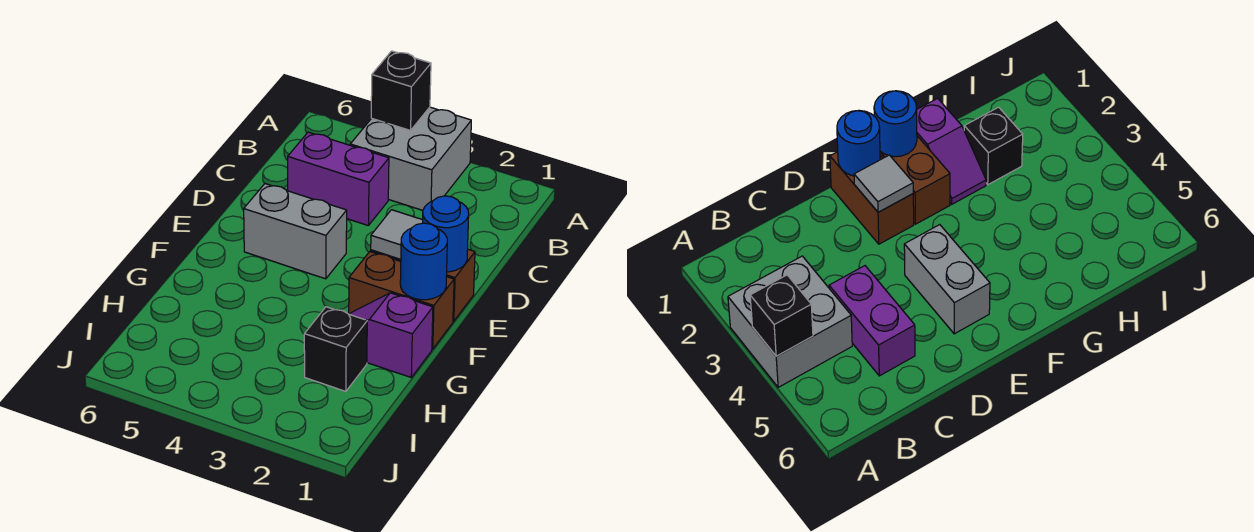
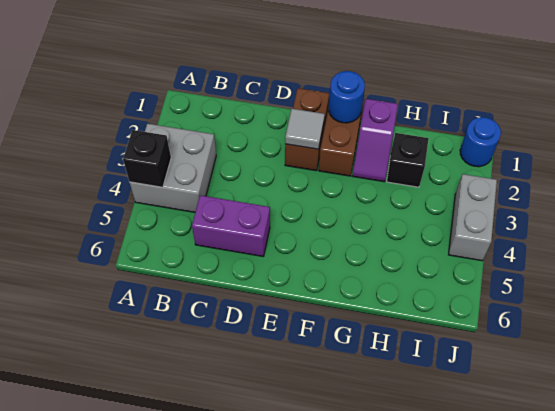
purple brick C4:C5 level 1 -> purple brick C5:D5 level 1
blue round brick E1 level 2 -> blue round brick J1 level 1
grey brick E4:E5 level 1 -> grey brick J3:J4 level 1

